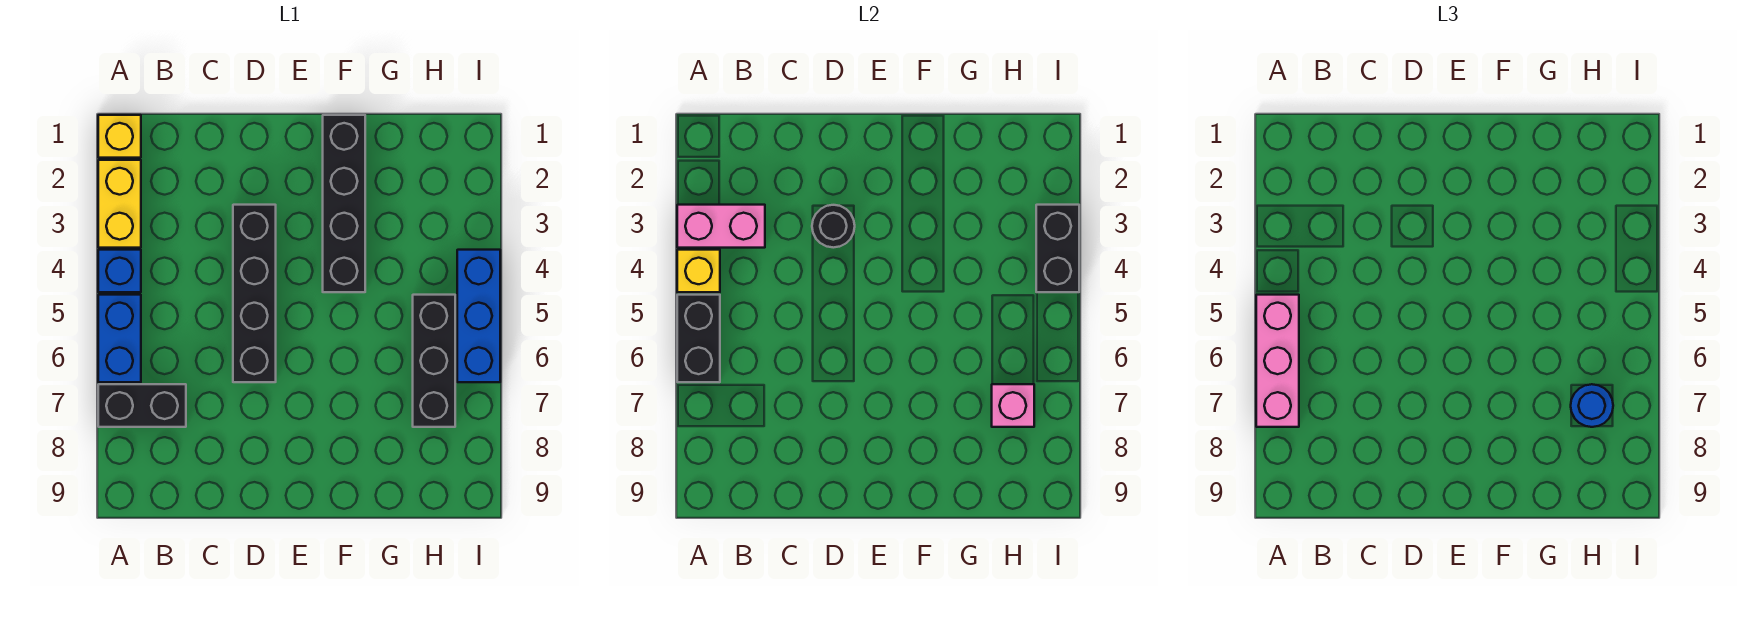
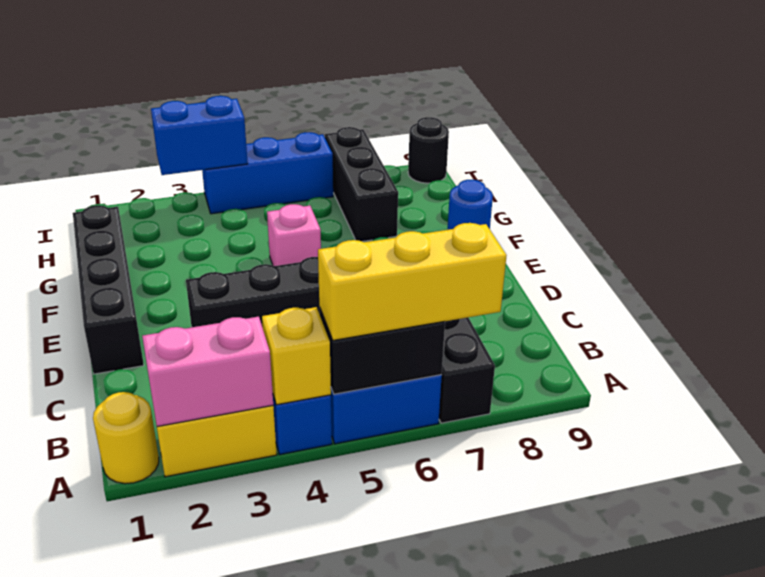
yellow brick A1 level 1 -> yellow round brick A1 level 1
pink brick A3:B3 level 2 -> pink brick A2:A3 level 2
pink brick A5:A7 level 3 -> yellow brick A5:A7 level 3
black round brick D3 level 2 -> black round brick I9 level 1
black brick F1:F4 level 1 -> black brick D1:G1 level 1
black brick H5:H7 level 1 -> black brick G7:I7 level 1
pink brick H7 level 2 -> pink brick F5 level 1
blue round brick H7 level 3 -> blue round brick F9 level 1
black brick I3:I4 level 2 -> blue brick I3:I4 level 2

